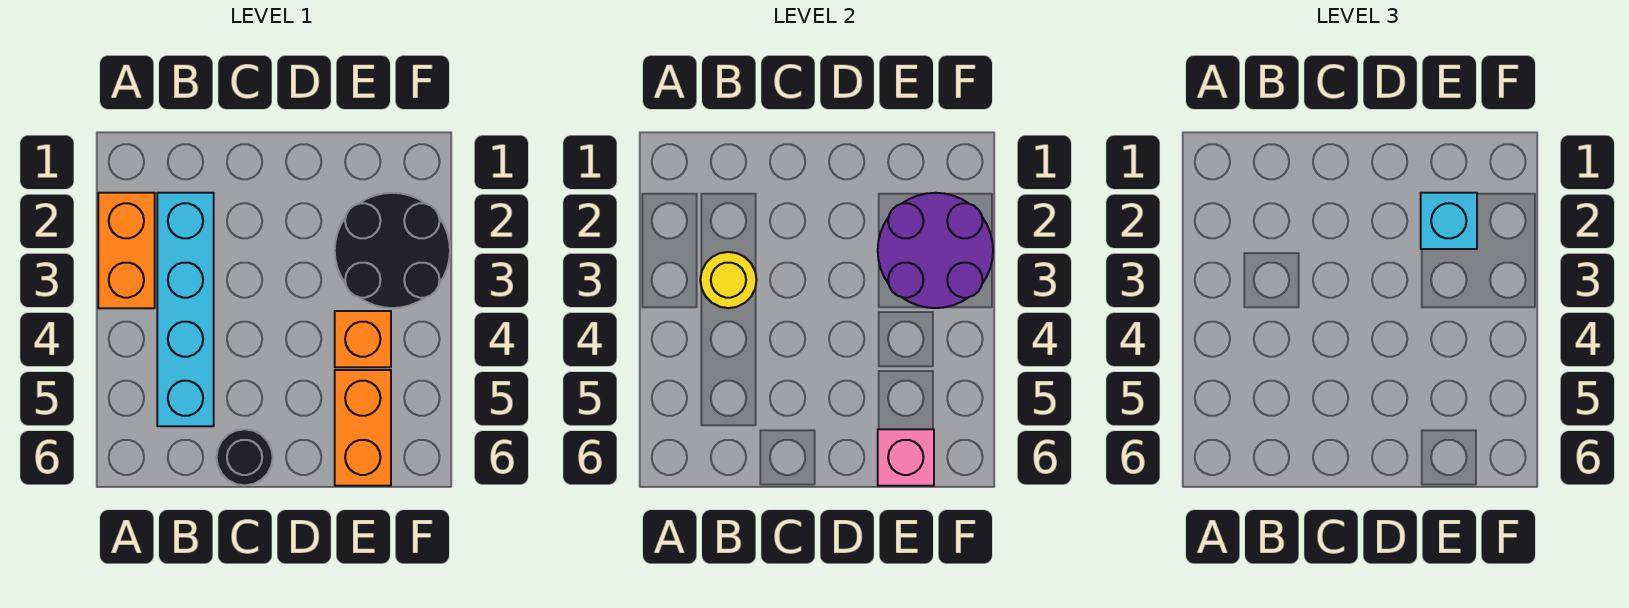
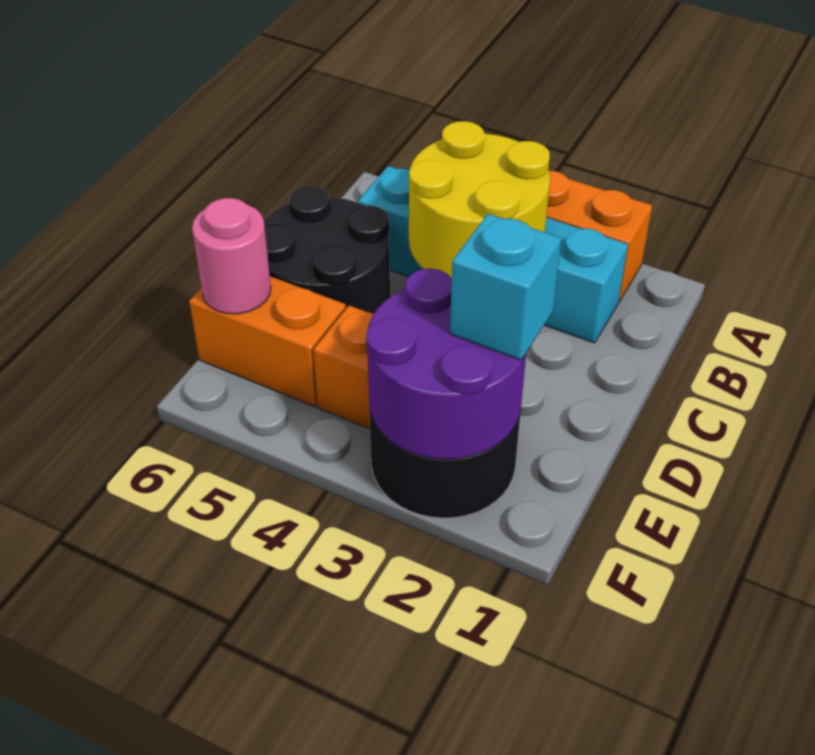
yellow round brick B3 level 2 -> yellow round brick B3:C4 level 2
black round brick C6 level 1 -> black round brick C5:D6 level 1
pink brick E6 level 2 -> pink round brick E6 level 2

